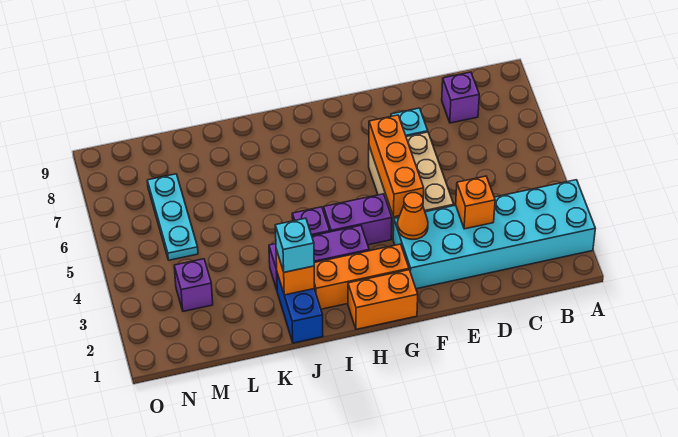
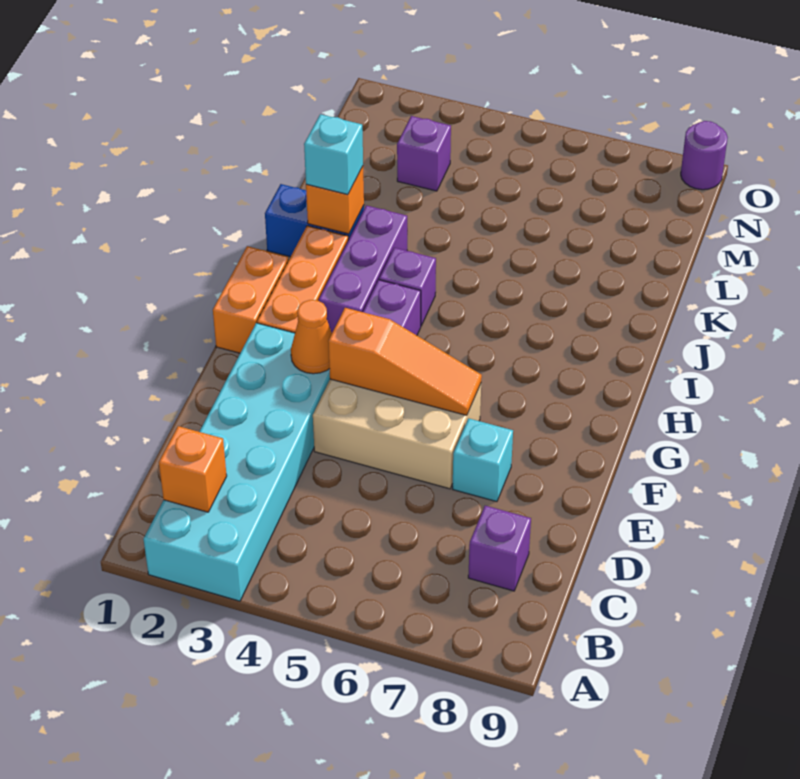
orange brick D3 level 2 -> orange brick B2 level 2
orange brick F4:F6 level 2 -> orange slope F4:F6 level 2 top 4
cyan plate M5:M7 level 1 -> none
none -> purple round brick O9 level 1

